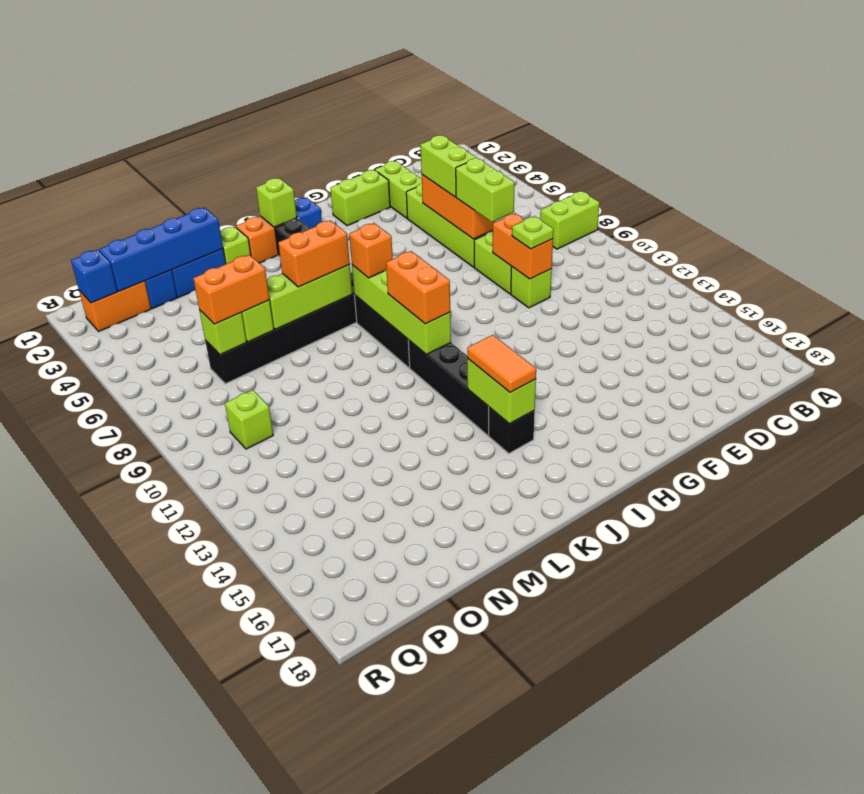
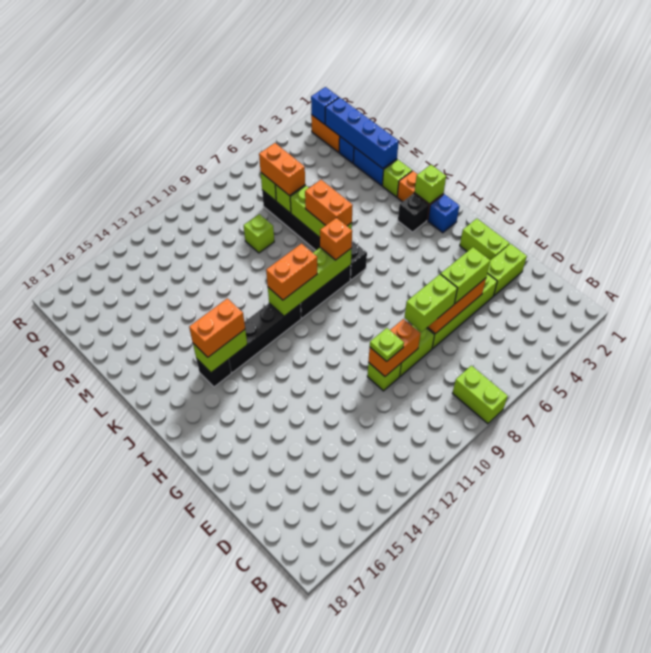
orange tile J14:J15 level 3 -> orange brick J14:J15 level 3
lime brick P10 level 1 -> lime brick N9 level 1

